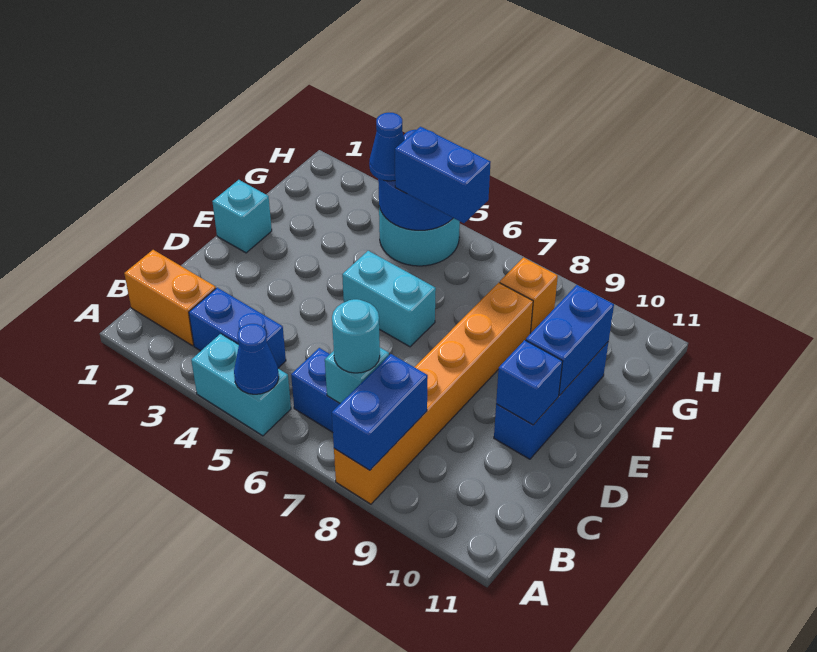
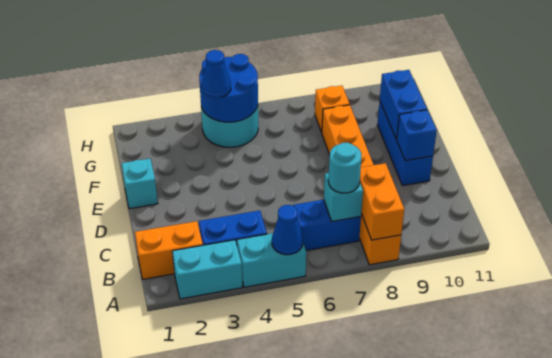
blue brick A8:B8 level 2 -> orange brick A8:B8 level 2
cyan brick E5:E6 level 1 -> cyan brick A2:A3 level 1
blue brick G5:G6 level 3 -> none

